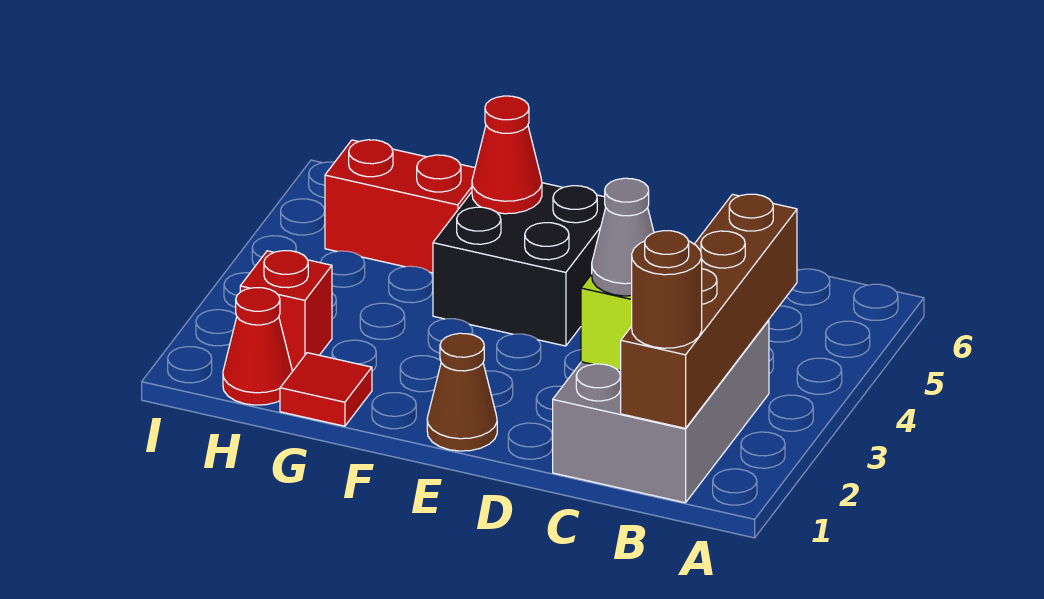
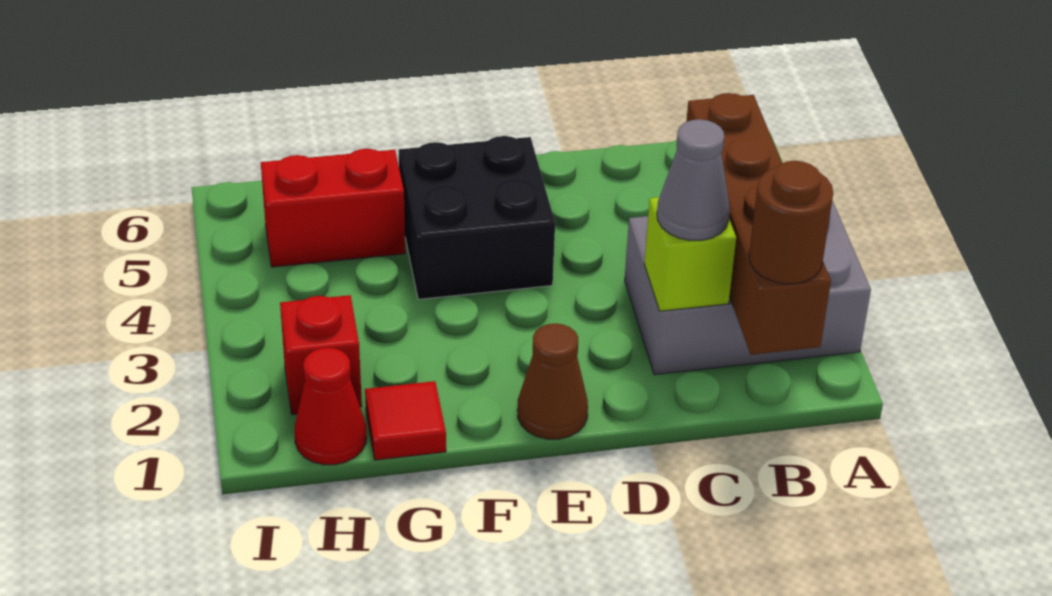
grey brick B1:C3 level 1 -> grey brick A2:C3 level 1
red cone F5 level 2 -> none

